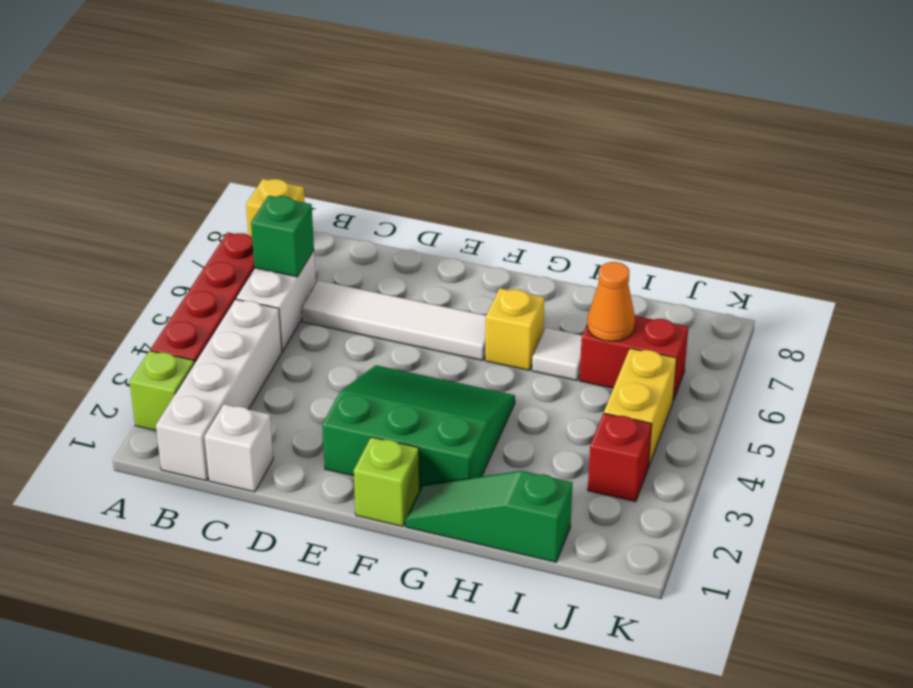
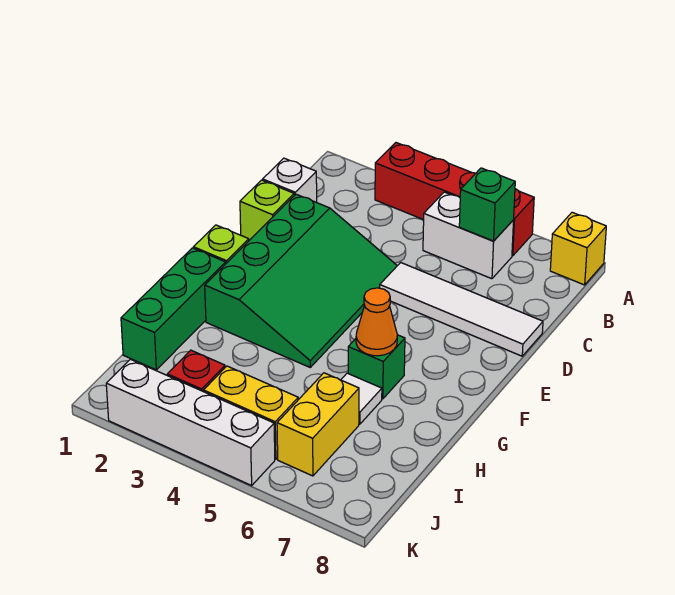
lime brick A2 level 1 -> lime brick D1 level 1
white brick B1:B4 level 1 -> white brick K2:K5 level 1
white tile C6:F6 level 1 -> white tile D5:D8 level 1
green slope E2:G4 level 1 top 2 -> green slope D2:G4 level 1 top 2
green slope G1:I1 level 1 top I -> green brick G1:I1 level 1
yellow brick G6 level 1 -> green brick G6 level 1
red brick I6:J6 level 1 -> yellow brick I6:J6 level 1
orange cone I6 level 2 -> orange cone G6 level 2

